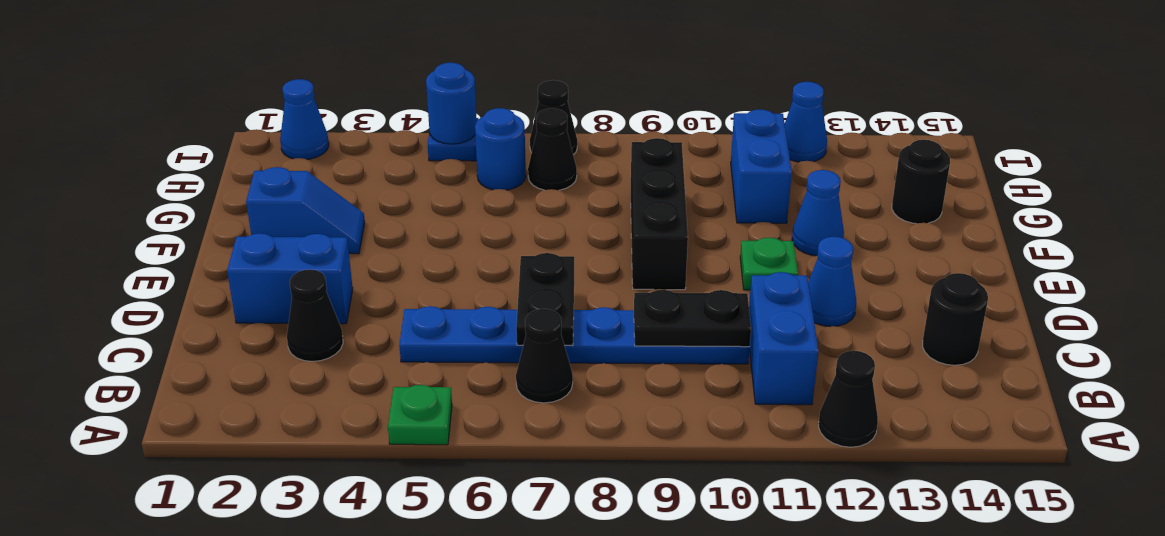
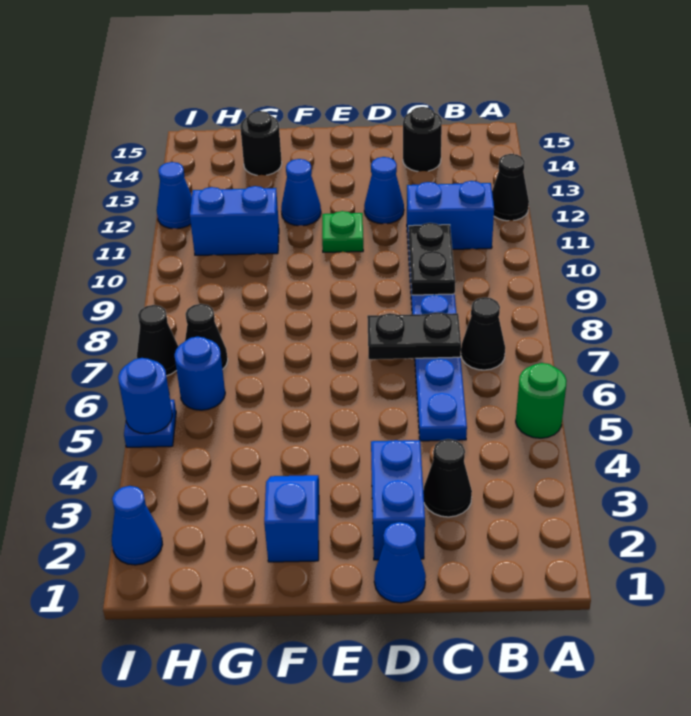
green plate A5 level 1 -> green round brick A5 level 1
none -> blue cone D1 level 1
black brick E9:G9 level 1 -> none

